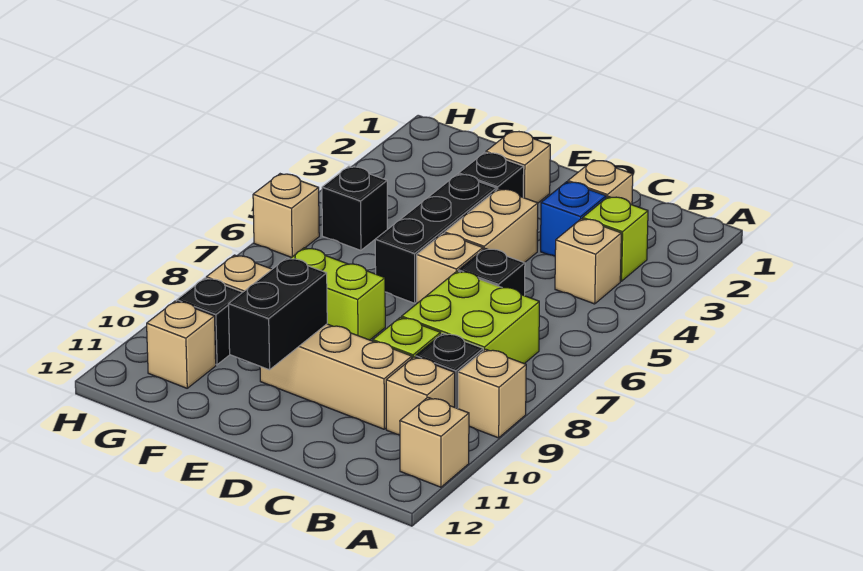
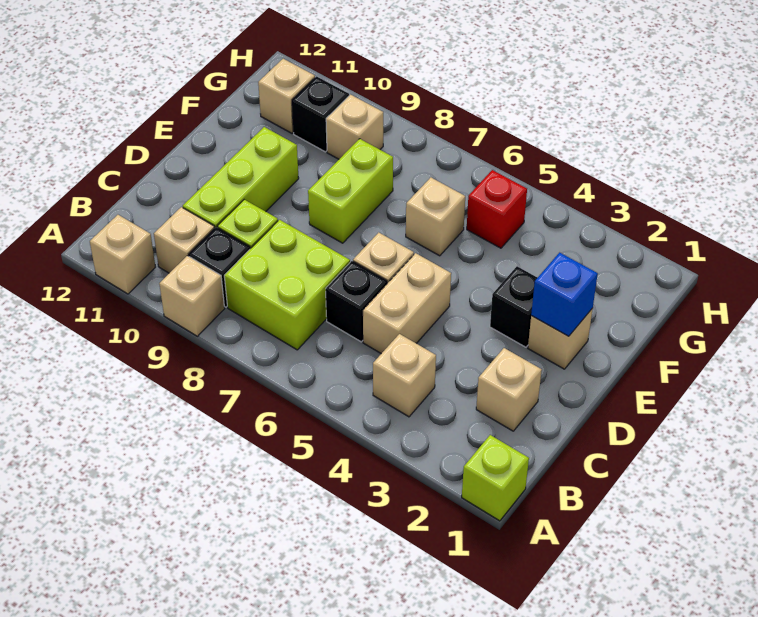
lime brick B3 level 1 -> lime brick A1 level 1
blue brick C3 level 1 -> blue brick E2 level 2
tan brick C10:E10 level 1 -> lime brick C10:E10 level 1
tan brick D4:D5 level 1 -> tan brick C5:D5 level 1
black brick E4:E6 level 1 -> none
black brick E10:E11 level 2 -> none
black brick G5 level 1 -> red brick G5 level 1
tan brick H6 level 1 -> tan brick F6 level 1

